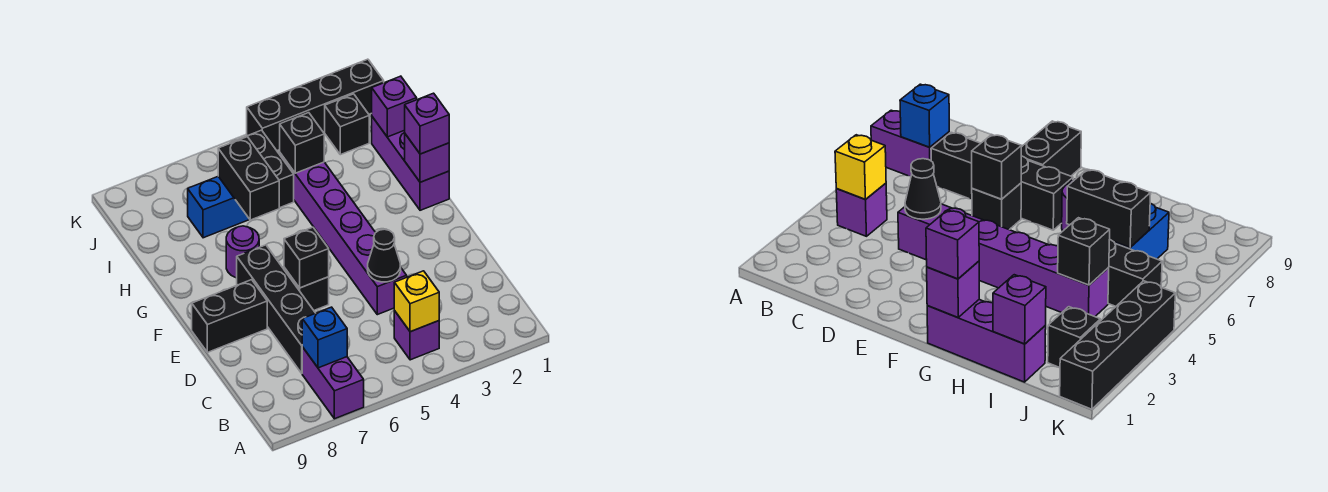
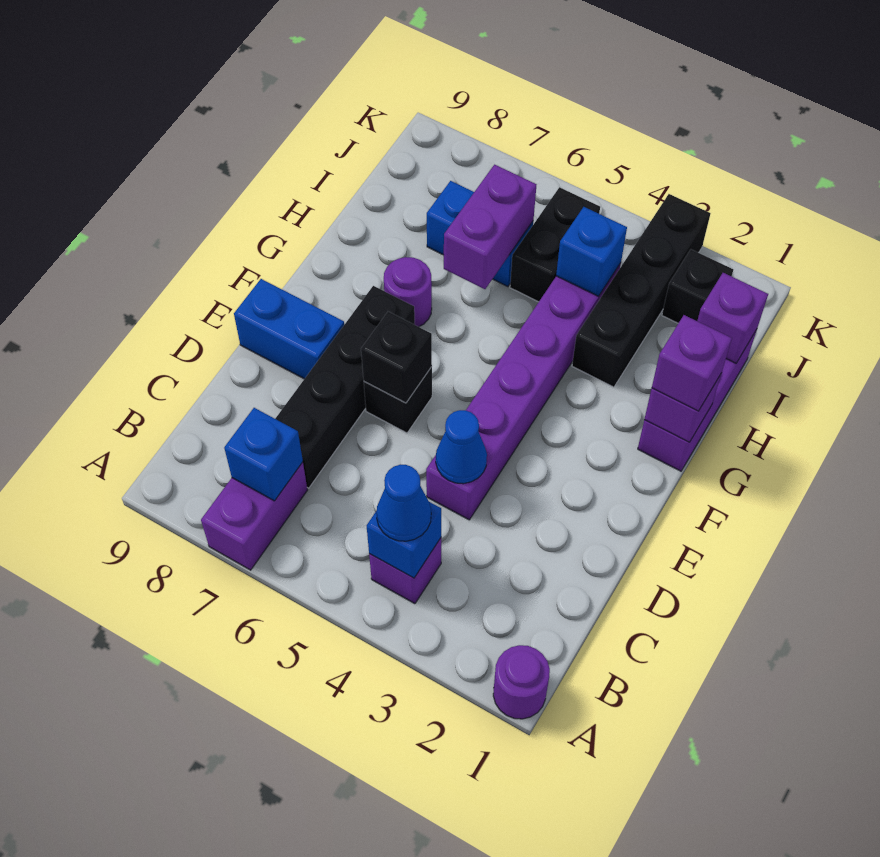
none -> purple round brick A1 level 1
yellow brick B4 level 2 -> blue brick B4 level 2
none -> blue cone B4 level 3
black cone D4 level 2 -> blue cone D4 level 2
black brick E8:E9 level 1 -> blue brick E8:E9 level 1
black brick H6:I6 level 2 -> purple brick H6:I6 level 2
black brick I4 level 2 -> blue brick I4 level 2
black brick K1:K4 level 1 -> black brick H3:K3 level 1

